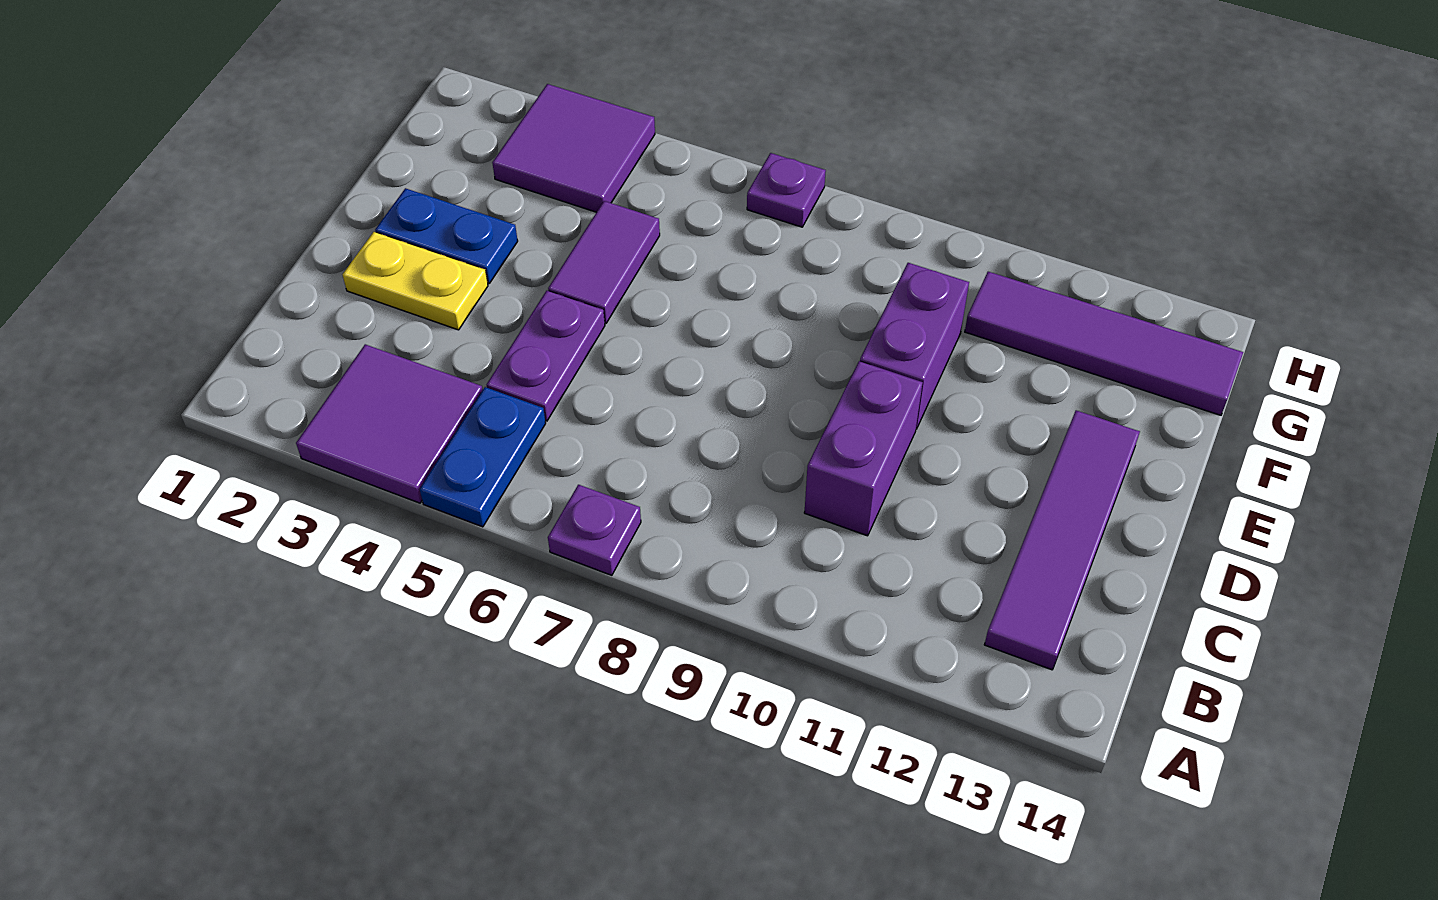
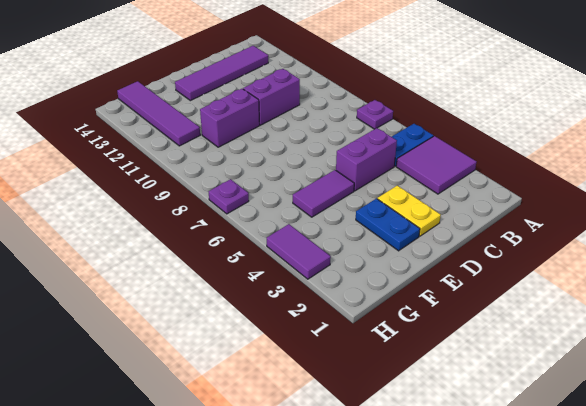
purple plate C5:D5 level 1 -> purple brick C5:D5 level 1
purple tile G3:H4 level 1 -> purple tile H3:H4 level 1

